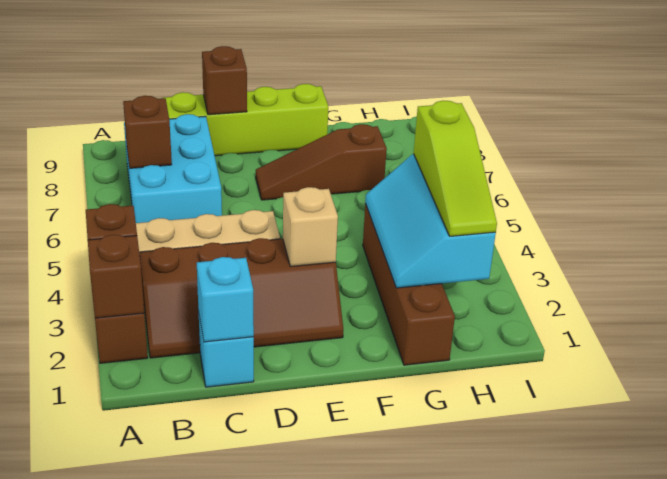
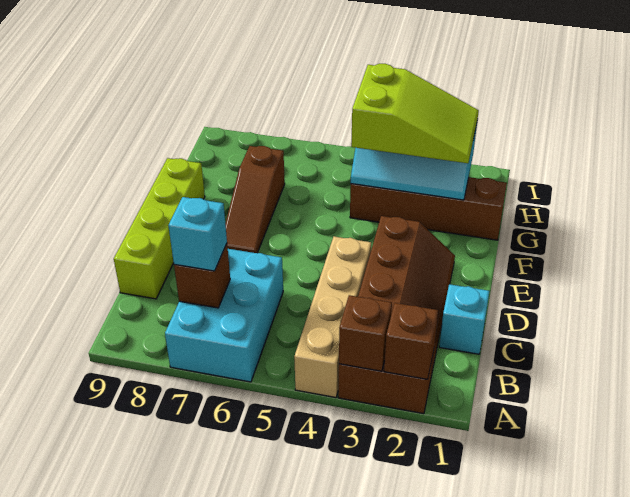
cyan brick B6:C8 level 1 -> cyan brick A6:C7 level 1
cyan brick C1 level 2 -> cyan brick B7 level 3
brown brick D9 level 2 -> none
tan brick E3 level 2 -> none
lime slope H2:H4 level 3 top 4 -> lime slope G2:H4 level 3 top 4

